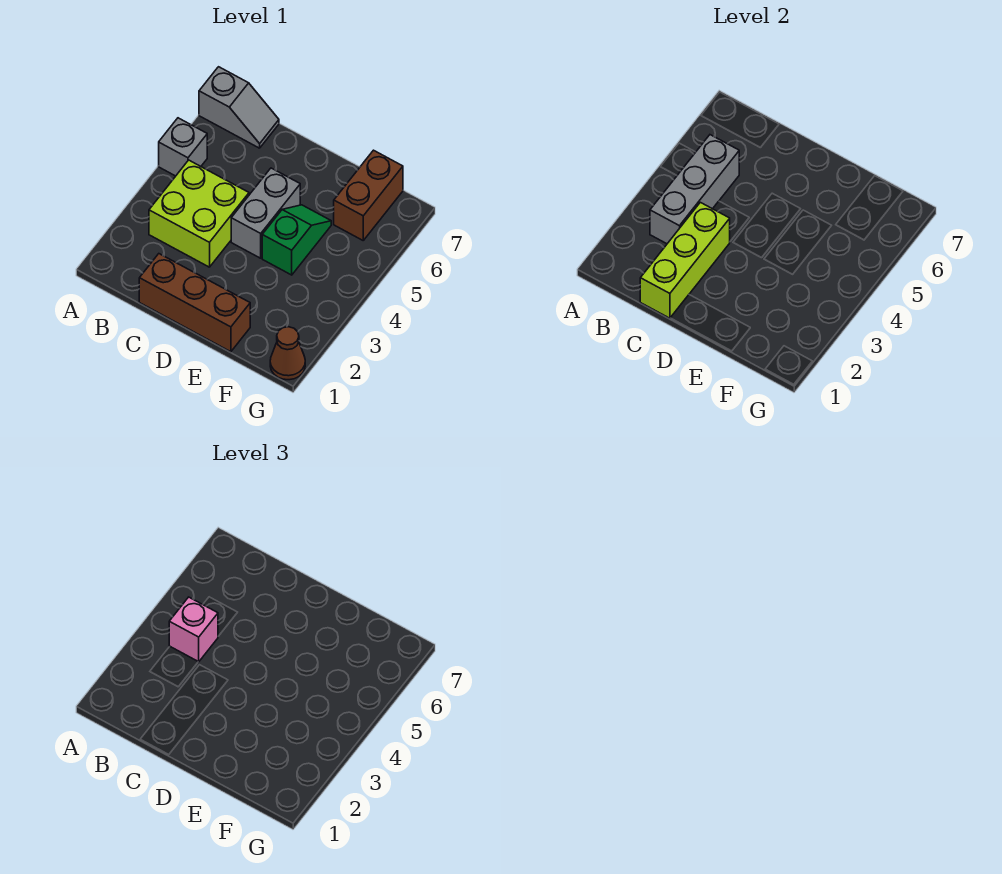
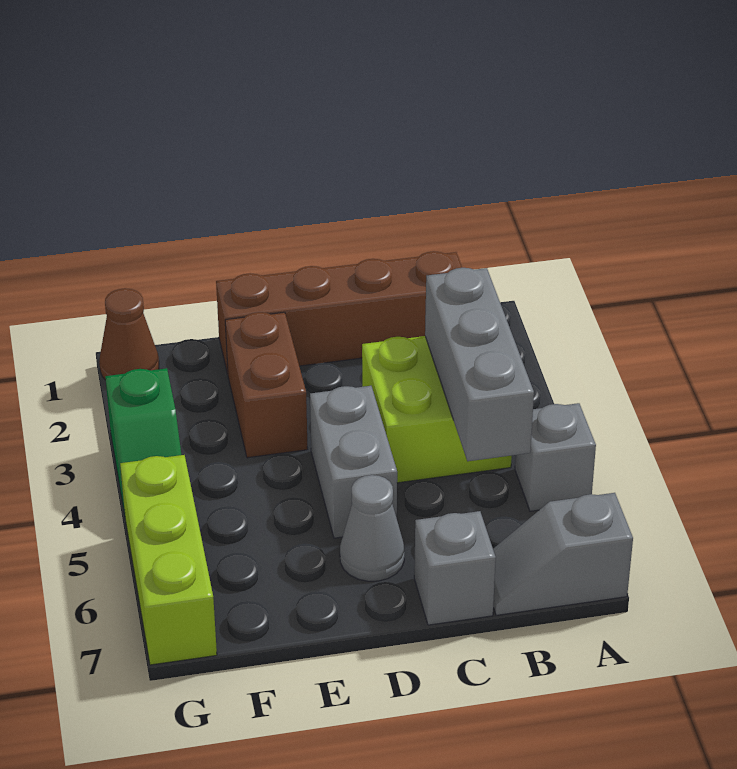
pink brick B4 level 3 -> none
brown brick C1:E1 level 1 -> brown brick B1:E1 level 1
lime brick C1:C3 level 2 -> lime brick G5:G7 level 1
none -> grey brick C7 level 1
none -> grey cone D6 level 1
green slope E4:E5 level 1 top 4 -> green slope G3:G4 level 1 top 3
brown brick F6:F7 level 1 -> brown brick E2:E3 level 1

